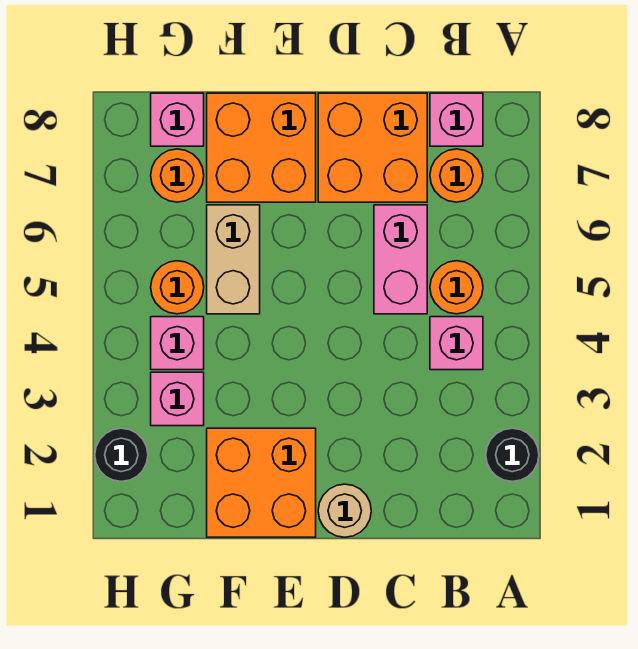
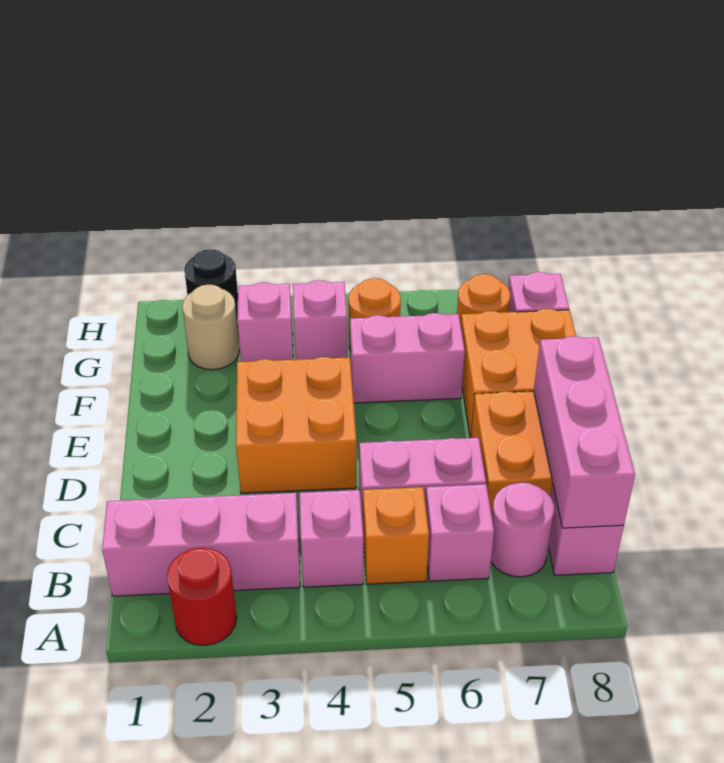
black round brick A2 level 1 -> red round brick A2 level 1
none -> pink brick B1:B3 level 1
orange round brick B5 level 1 -> orange brick B5 level 1
none -> pink brick B6 level 1
orange round brick B7 level 1 -> pink round brick B7 level 1
none -> pink brick B8:D8 level 2
tan round brick D1 level 1 -> tan round brick G2 level 1
orange brick E1:F2 level 1 -> orange brick D3:E4 level 1
tan brick F5:F6 level 1 -> pink brick F5:F6 level 1

